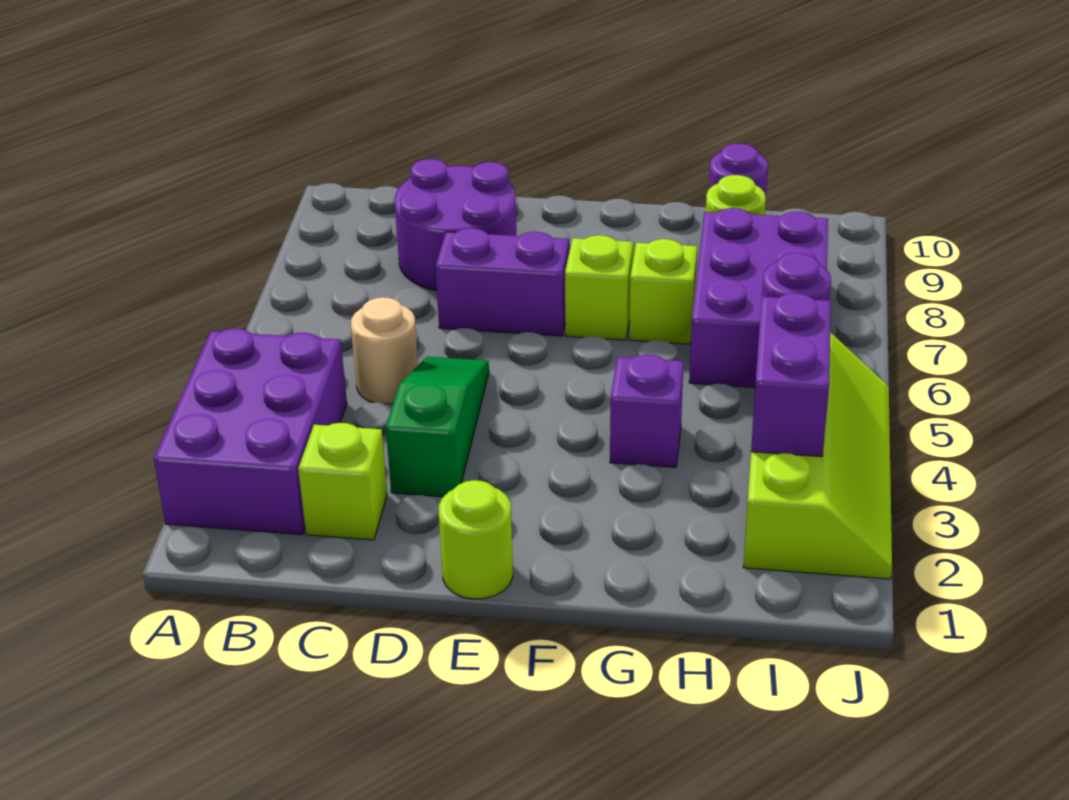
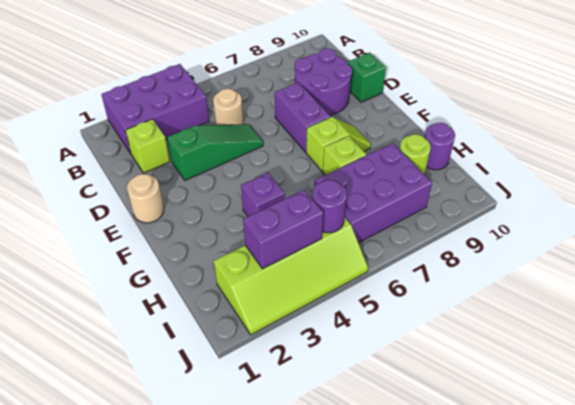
none -> green brick D10 level 1
lime round brick E1 level 1 -> tan round brick E1 level 1

